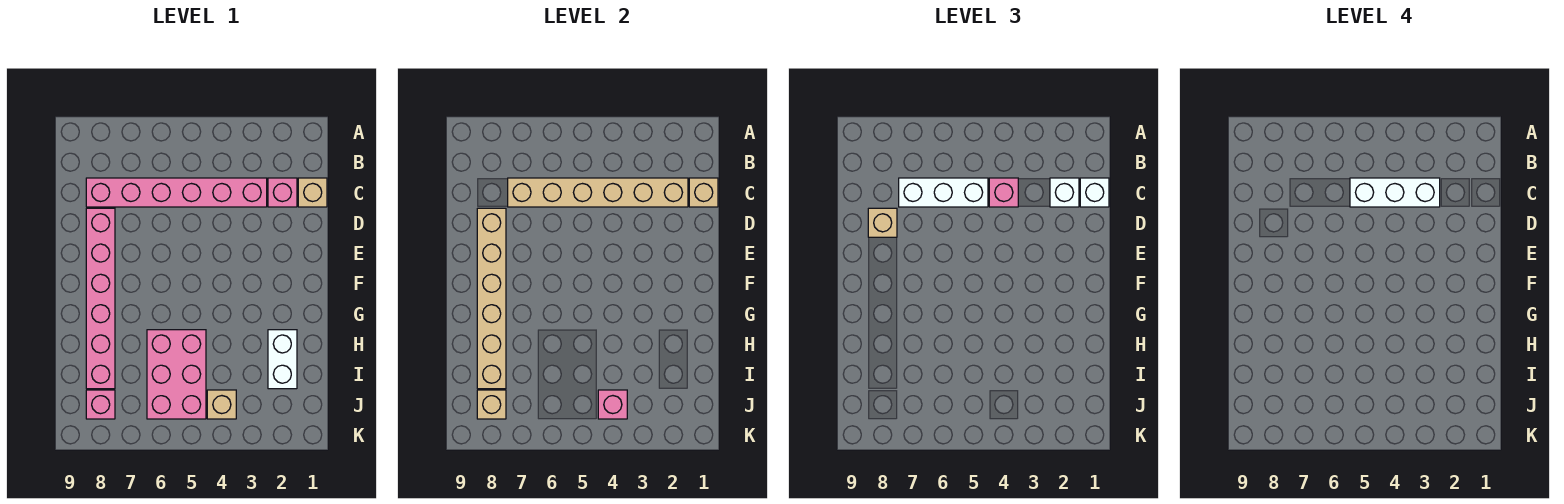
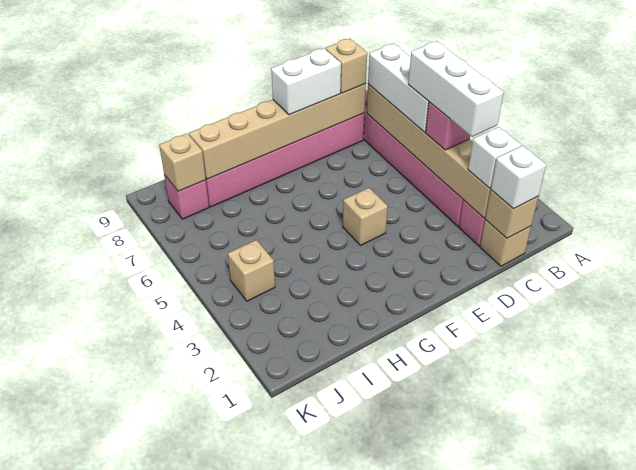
none -> tan brick F4 level 1
white brick H2:I2 level 1 -> white brick E8:F8 level 3
pink brick H5:J6 level 1 -> none
pink brick J4 level 2 -> none

